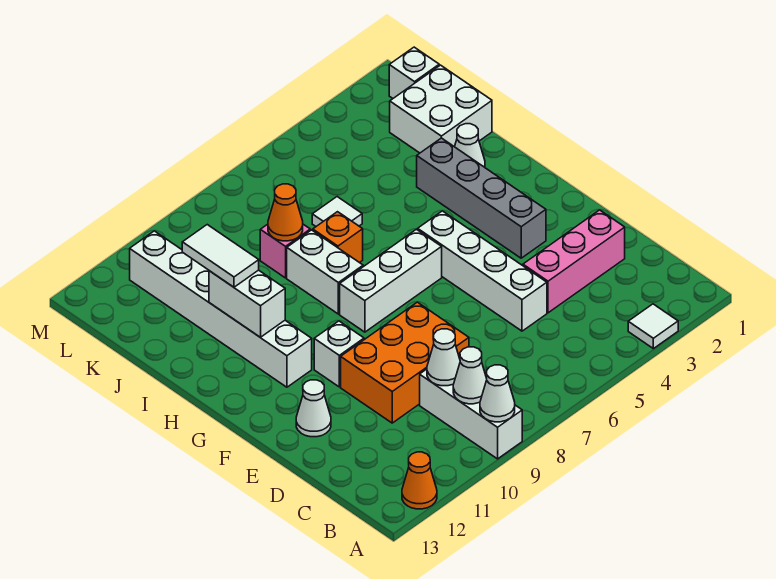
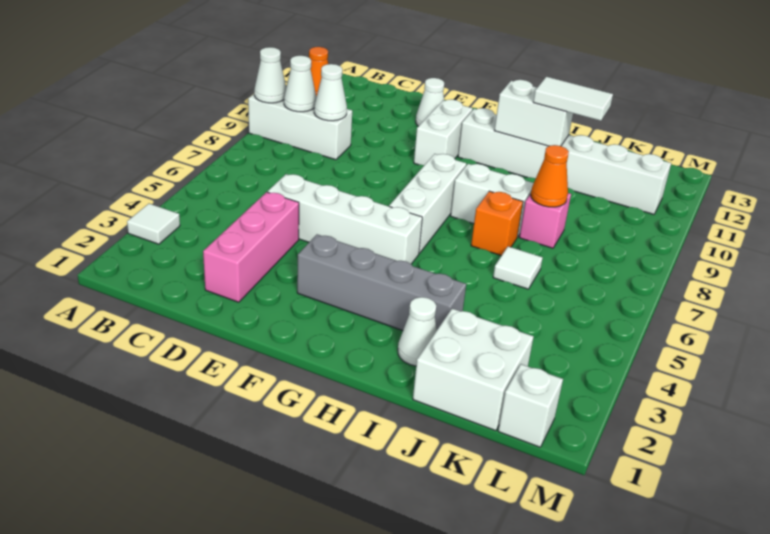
orange brick D8:E10 level 1 -> none
white brick F10 level 1 -> white brick F10:F11 level 1

